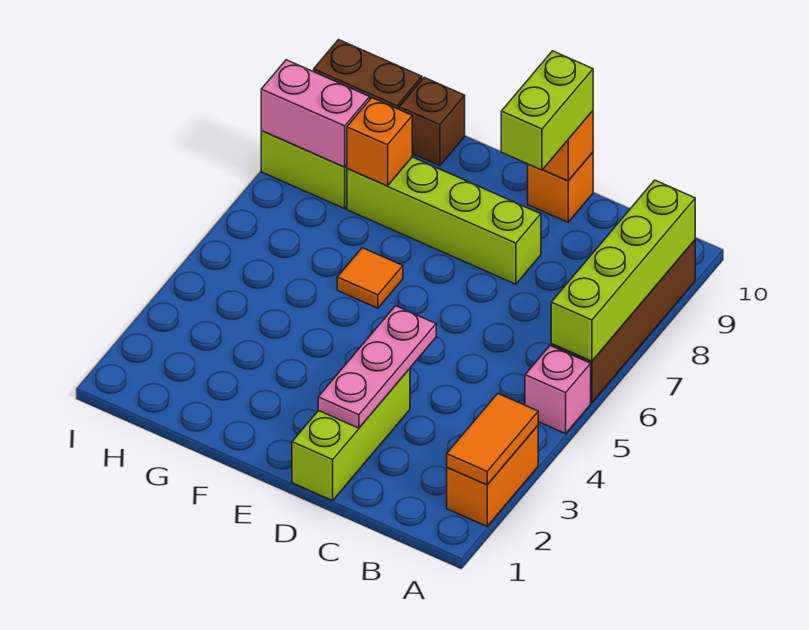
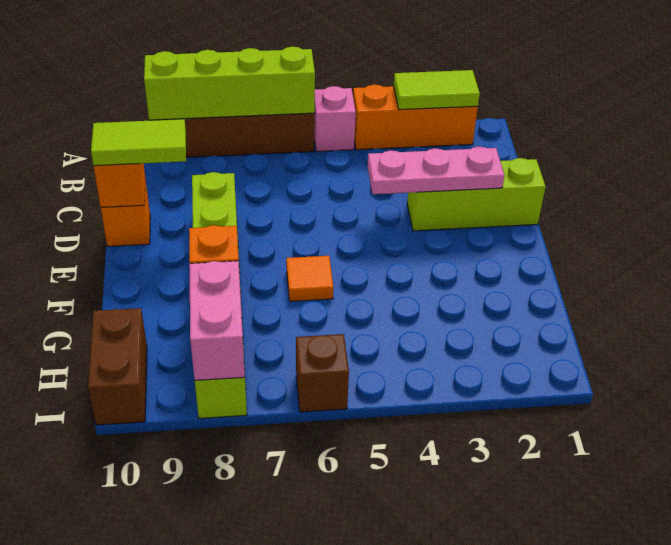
orange brick A2:A3 level 1 -> orange brick A2:A4 level 1
orange tile A2:A3 level 2 -> lime tile A2:A3 level 2
lime brick D9:D10 level 3 -> lime tile D9:D10 level 3
brown brick G10 level 1 -> brown brick I6 level 1

